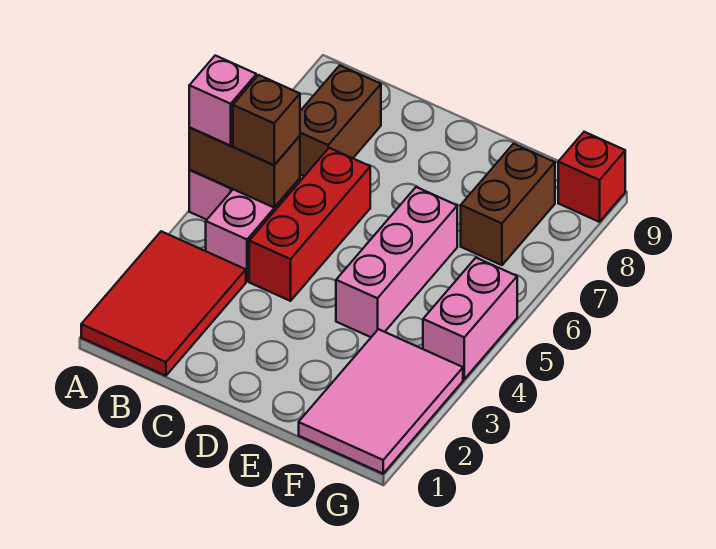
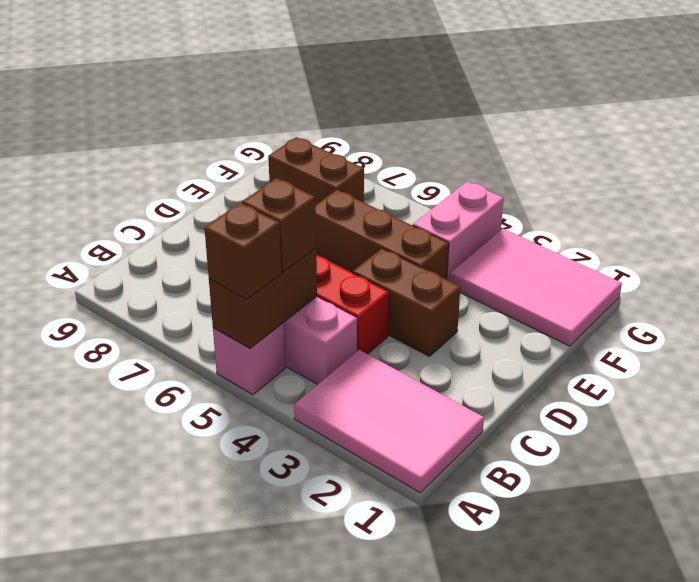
red tile A1:B3 level 1 -> pink tile A1:B3 level 1
pink brick A5 level 3 -> brown brick A5 level 3
brown brick B7:B8 level 1 -> brown brick D3:D4 level 1
pink brick E4:E6 level 1 -> brown brick E4:E6 level 1
pink brick G4:G5 level 1 -> pink brick F4:G4 level 1
red brick G9 level 1 -> none

